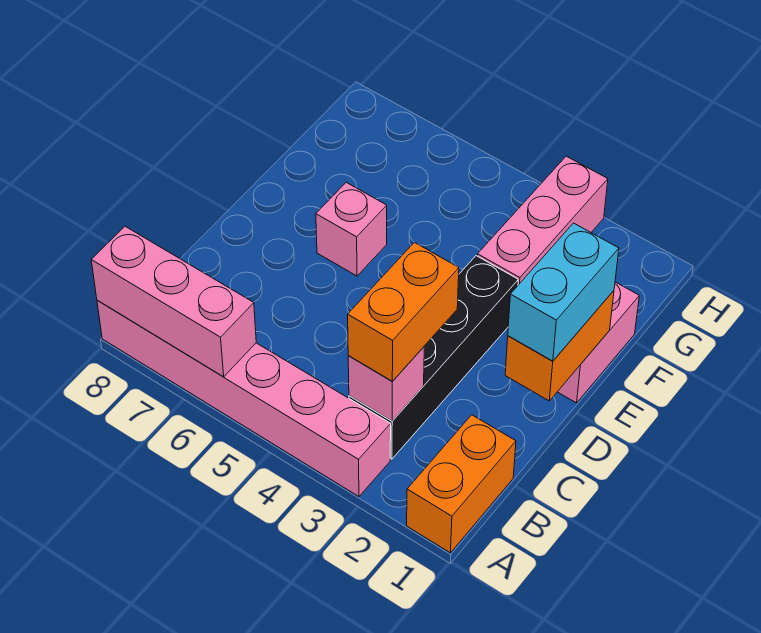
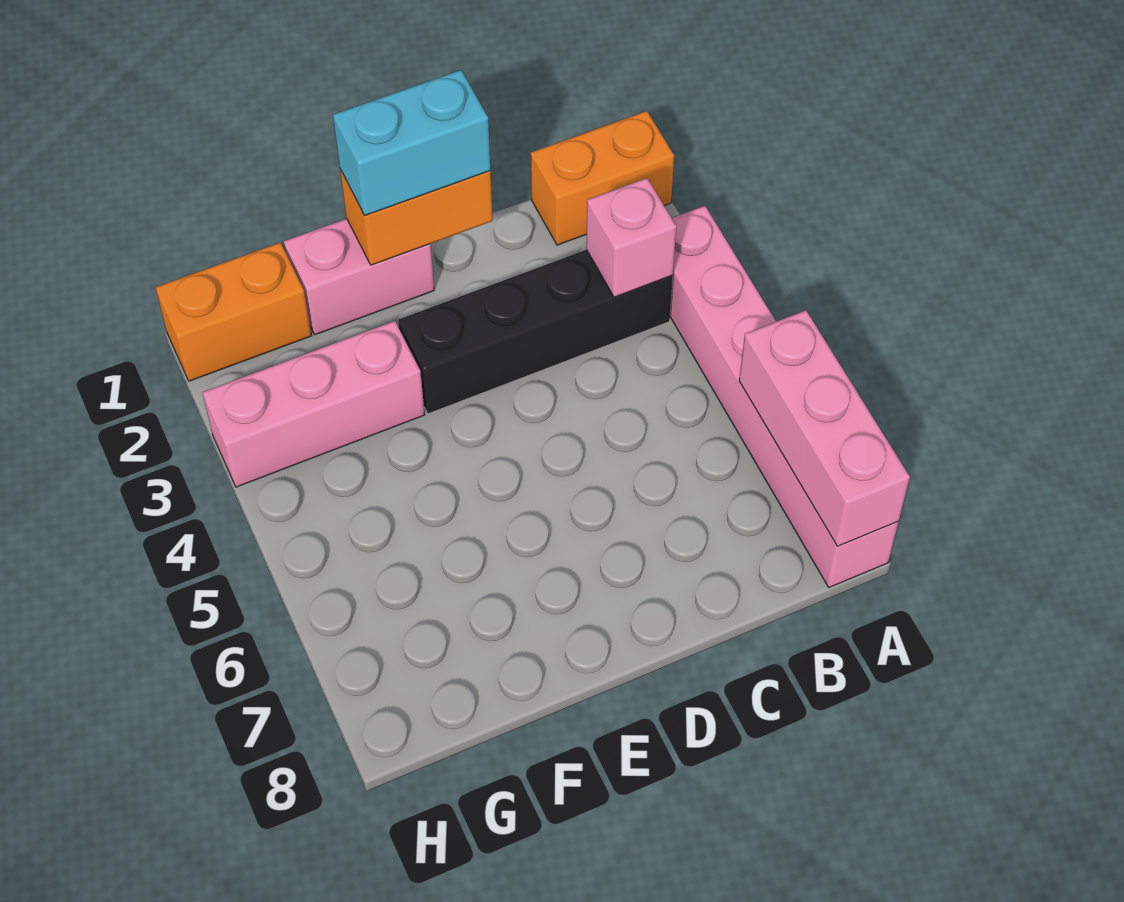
orange brick B3:C3 level 3 -> orange brick G1:H1 level 1
pink brick E6 level 1 -> none

